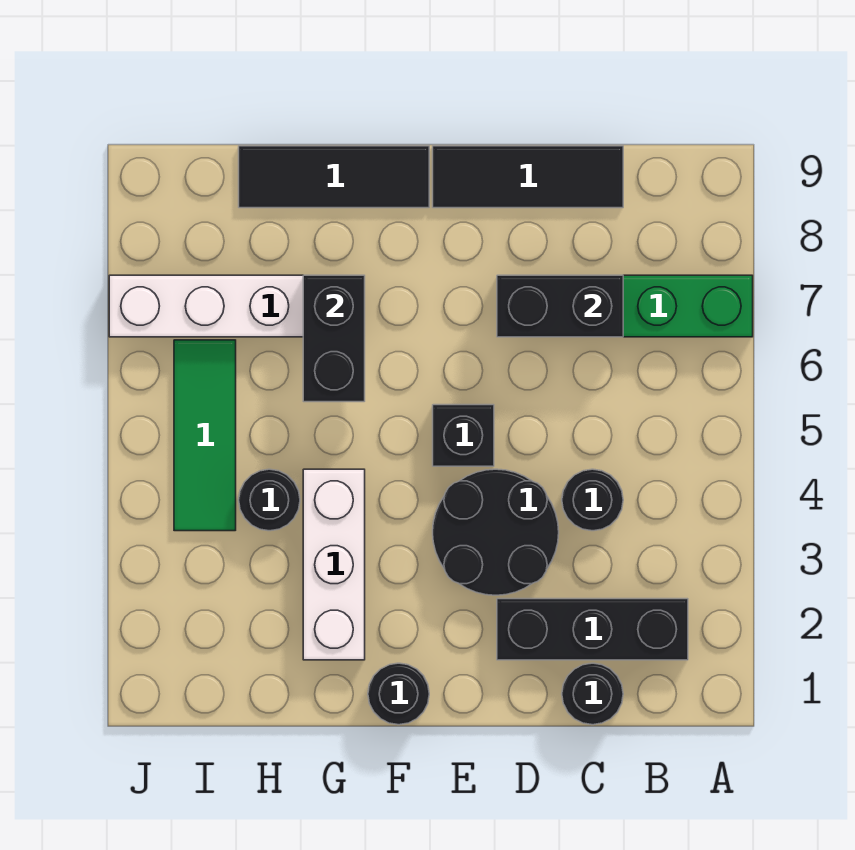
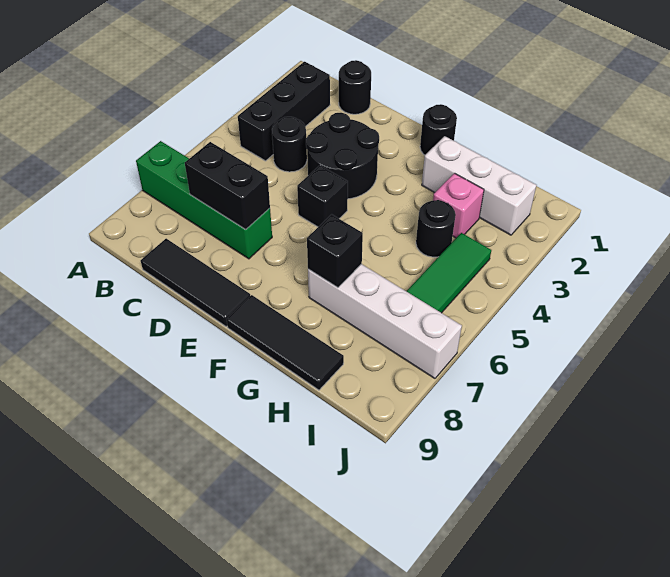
black brick B2:D2 level 1 -> black brick B2:B4 level 1
white brick G2:G4 level 1 -> white brick G2:I2 level 1
black brick G6:G7 level 2 -> black brick G7 level 2
none -> pink brick H3 level 1

